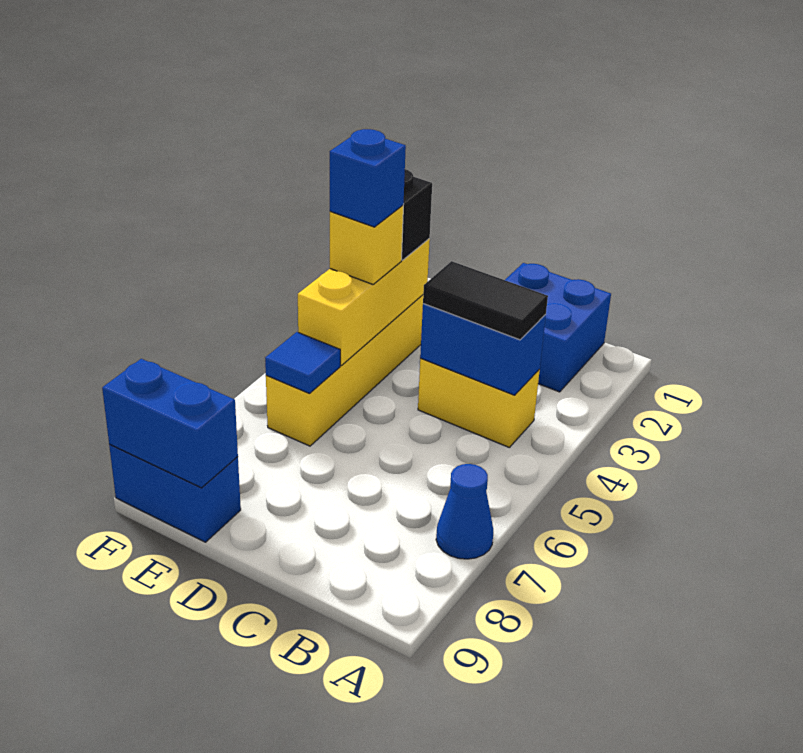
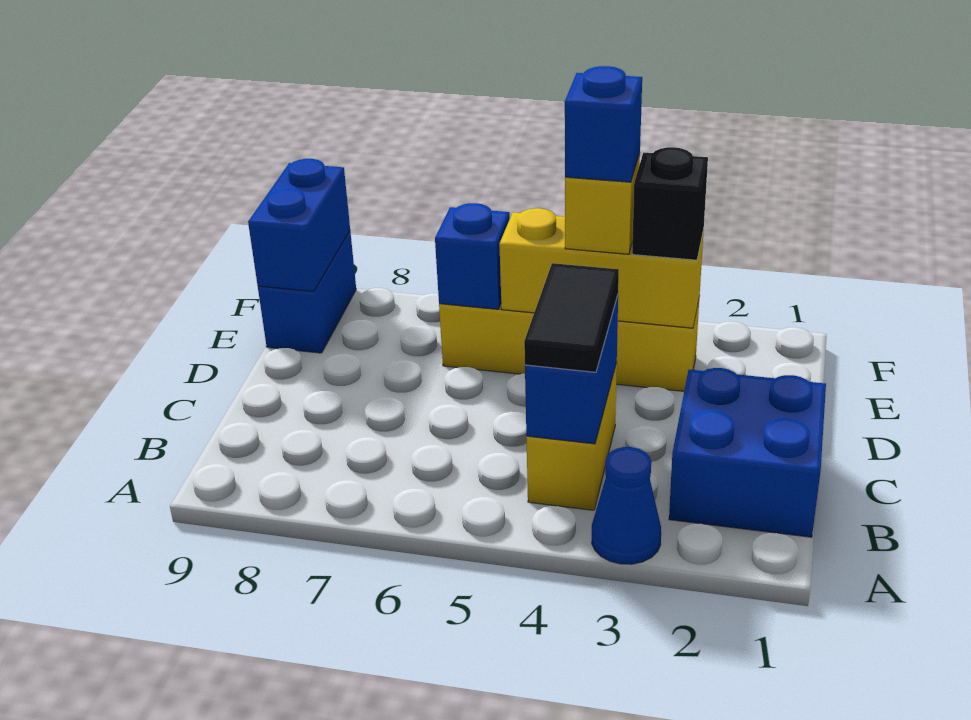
blue cone A7 level 1 -> blue cone A3 level 1
blue tile E6 level 2 -> blue brick E6 level 2

